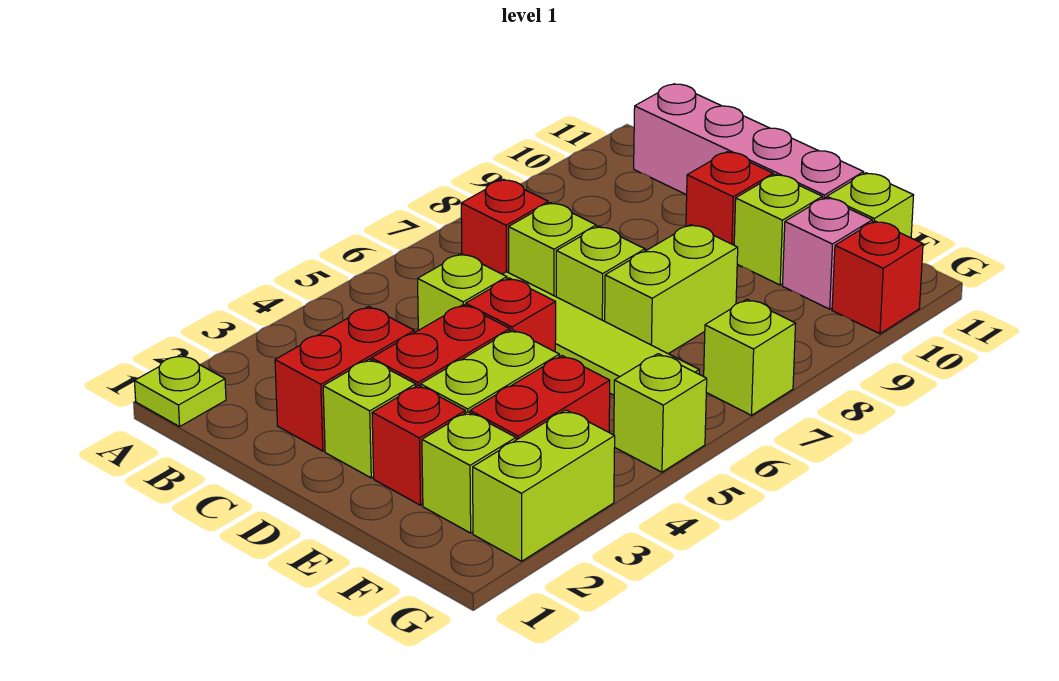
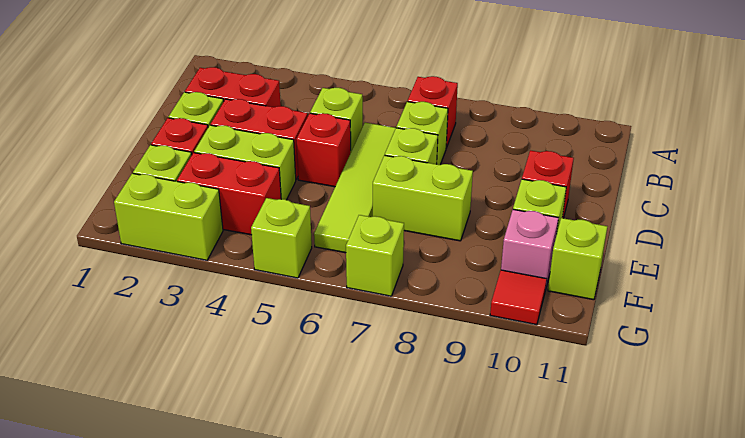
lime plate A1 level 1 -> none
pink brick B11:E11 level 1 -> none
red brick G10 level 1 -> red tile G10 level 1

